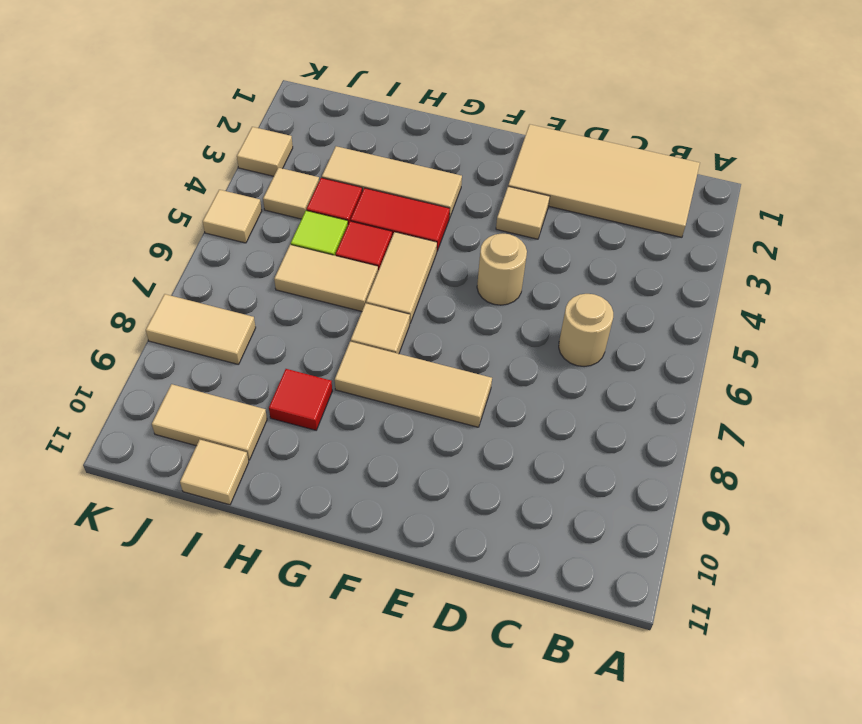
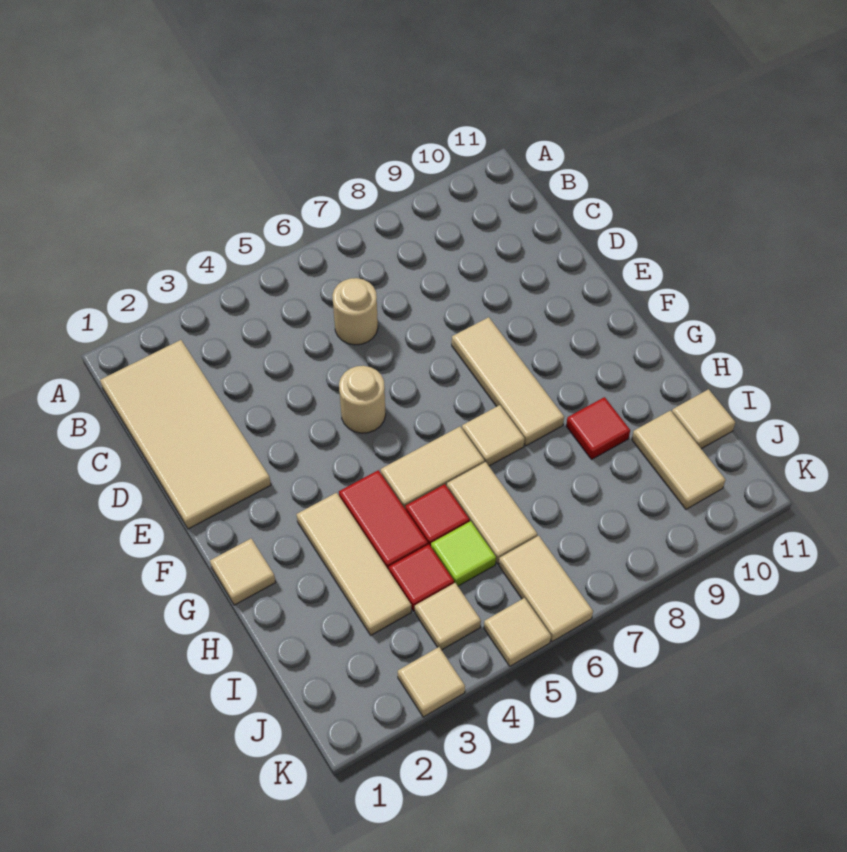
tan tile E3 level 1 -> tan tile G1 level 1
tan tile J8:K8 level 1 -> tan tile J6:K6 level 1

